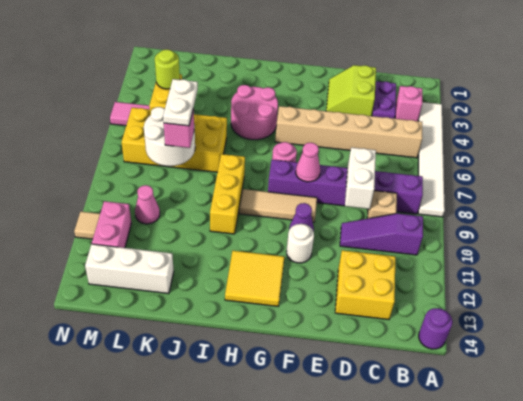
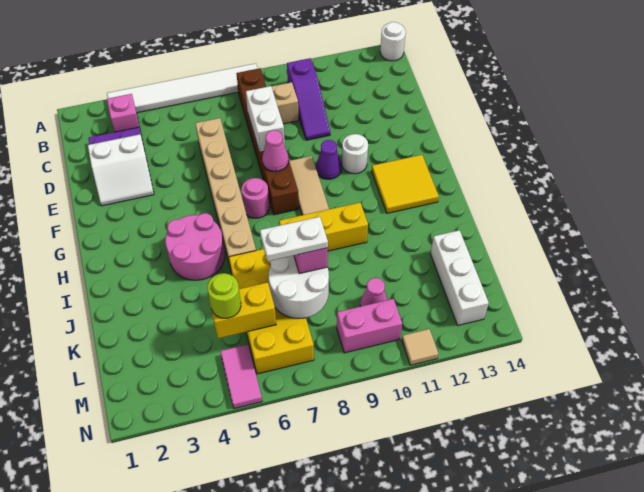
purple round brick A14 level 1 -> white round brick A14 level 1
tan brick B5:G5 level 1 -> tan brick D6:I6 level 1
purple brick B8:G8 level 1 -> brown brick B8:G8 level 1
yellow brick C12:D13 level 1 -> none
lime slope D2:E3 level 1 top D -> white slope D2:E3 level 1 top D
white brick D8:D9 level 2 -> white brick D8:E8 level 2
pink brick M11:M12 level 1 -> pink brick M9:M10 level 1

